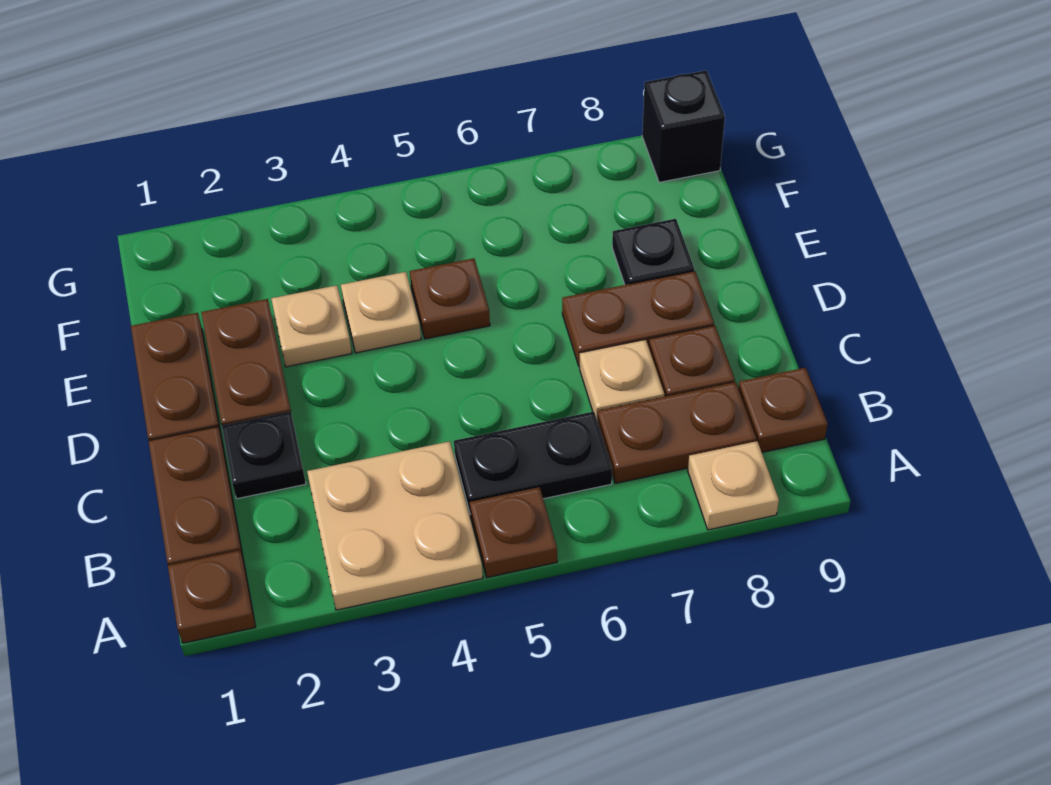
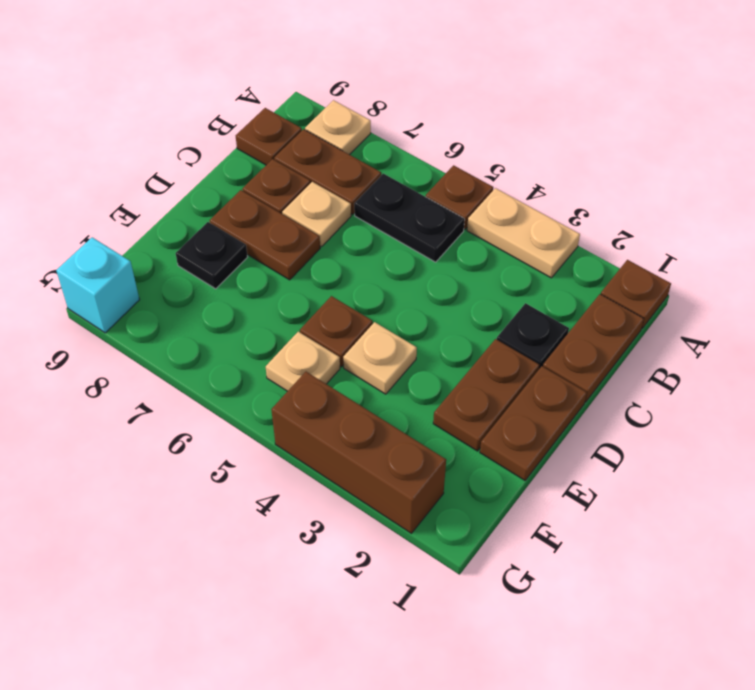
tan plate A3:B4 level 1 -> tan plate A3:A4 level 1
tan plate E3 level 1 -> tan plate F5 level 1
none -> brown brick G2:G4 level 1
black brick G9 level 1 -> cyan brick G9 level 1

